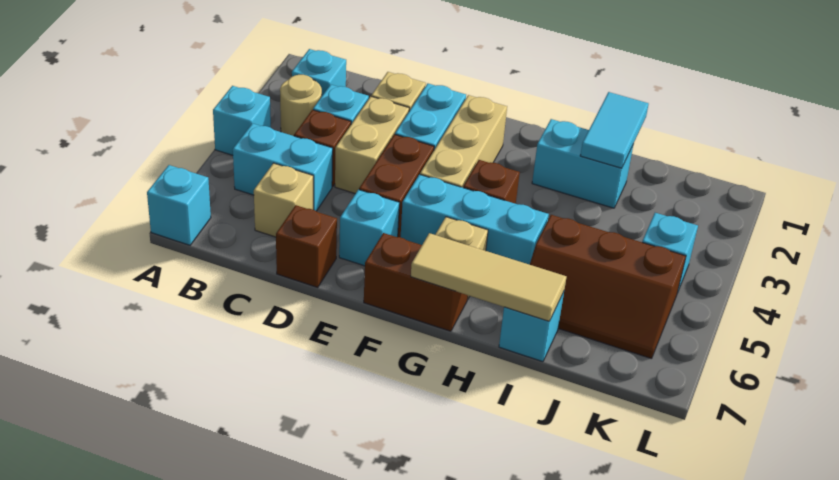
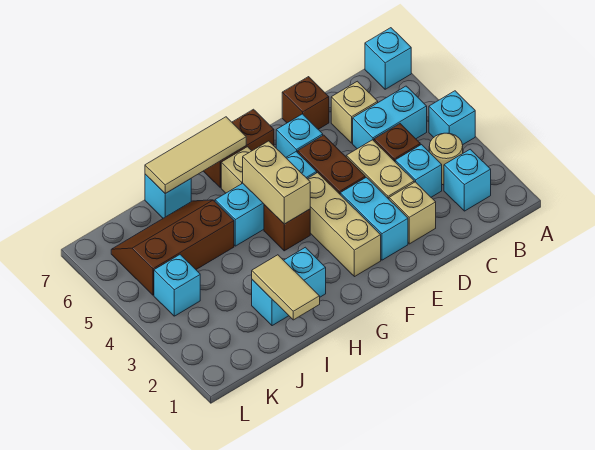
none -> tan brick G4:G5 level 2
cyan tile I1:I2 level 2 -> tan tile I1:I2 level 2

